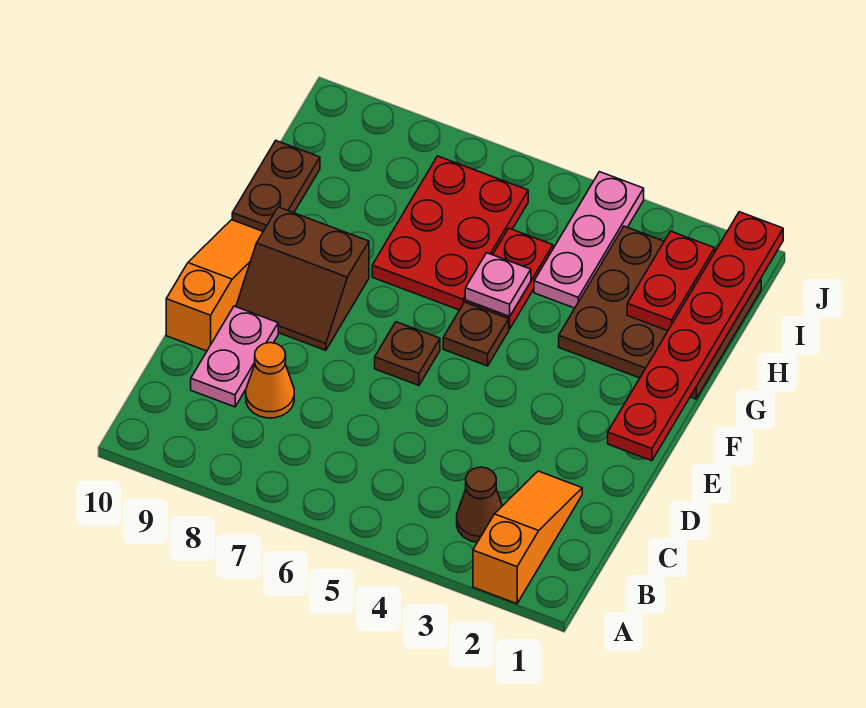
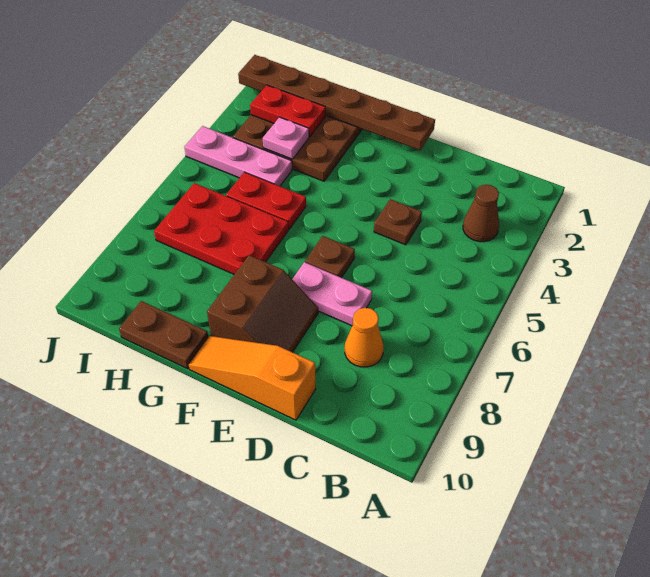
orange slope A2:C2 level 1 top A -> none
pink plate C9:D9 level 1 -> pink plate D7:E7 level 1
red plate E1:J1 level 2 -> brown plate E1:J1 level 2
brown plate F5 level 1 -> brown plate D4 level 1
pink plate G5 level 2 -> pink plate H3 level 2

